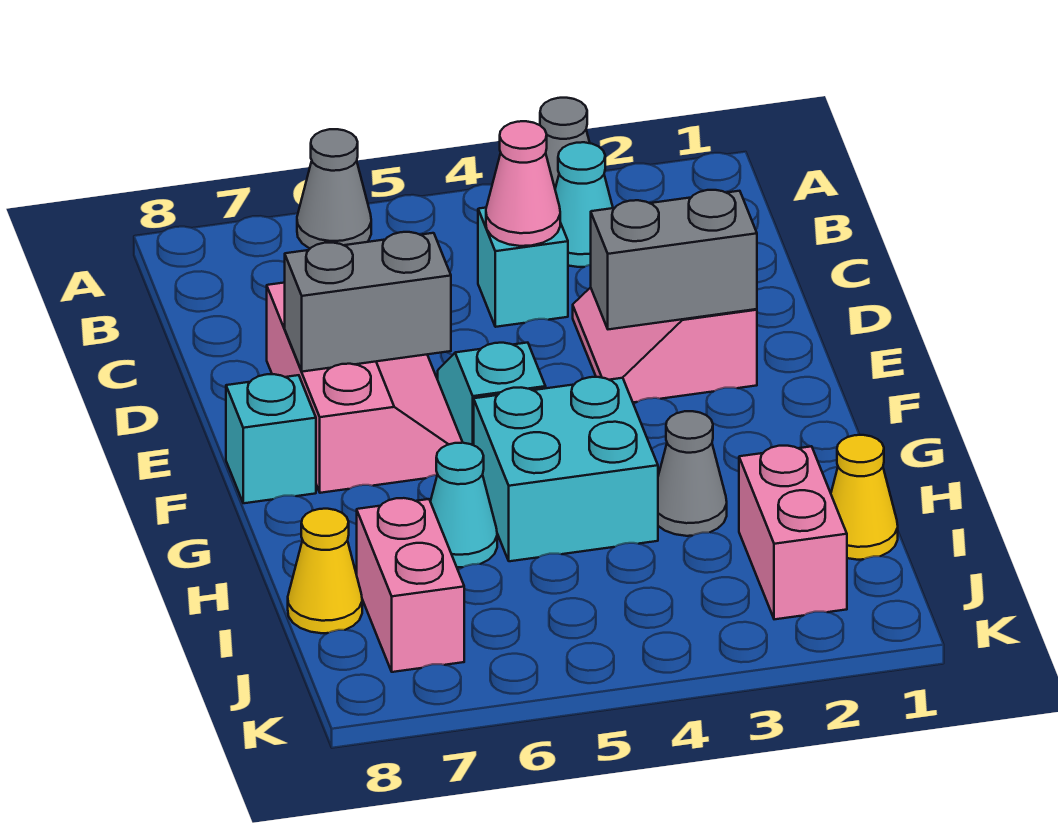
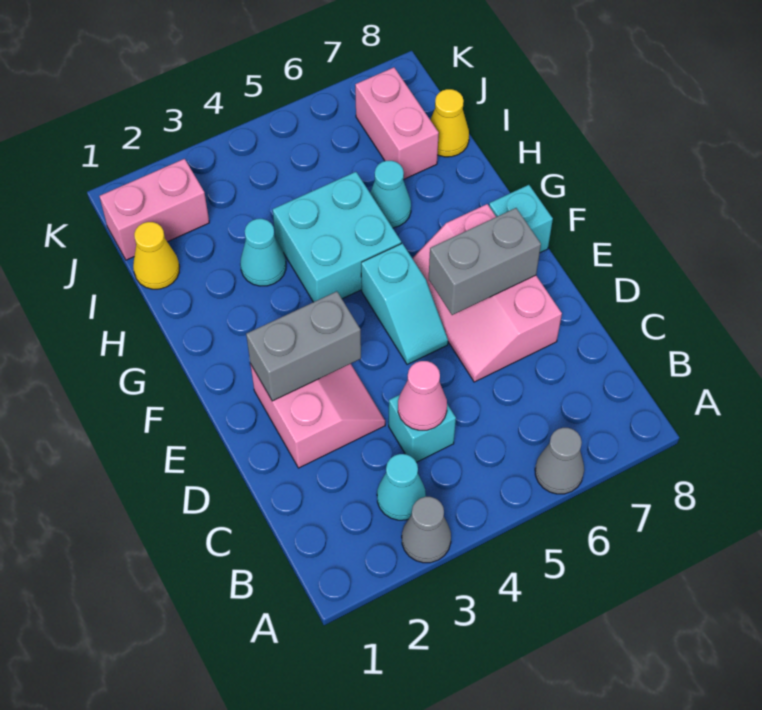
grey cone H3 level 1 -> cyan cone H3 level 1
pink brick I2:J2 level 1 -> pink brick J1:J2 level 1

